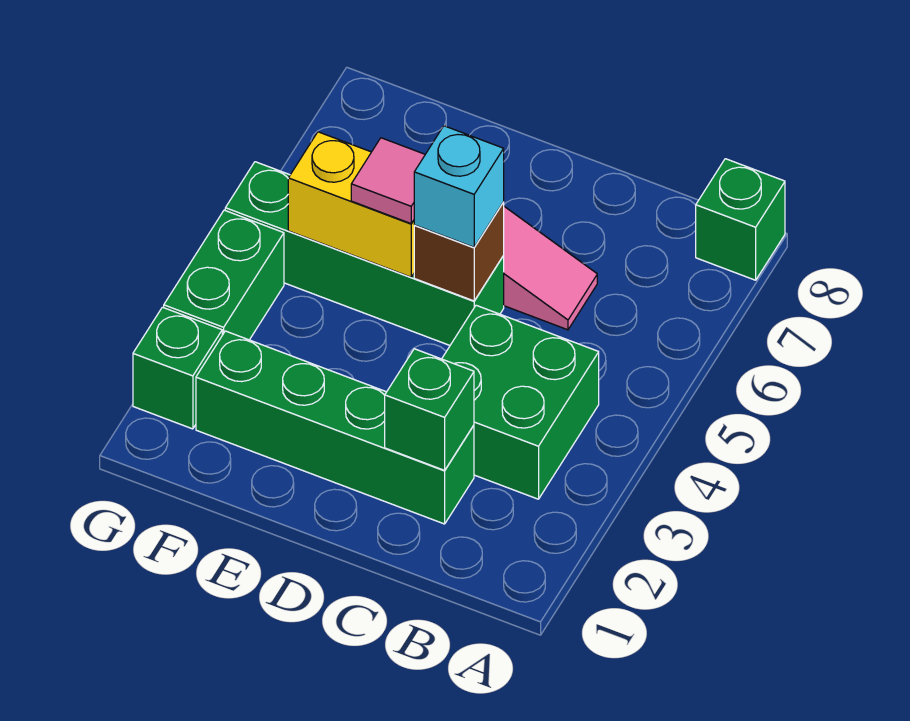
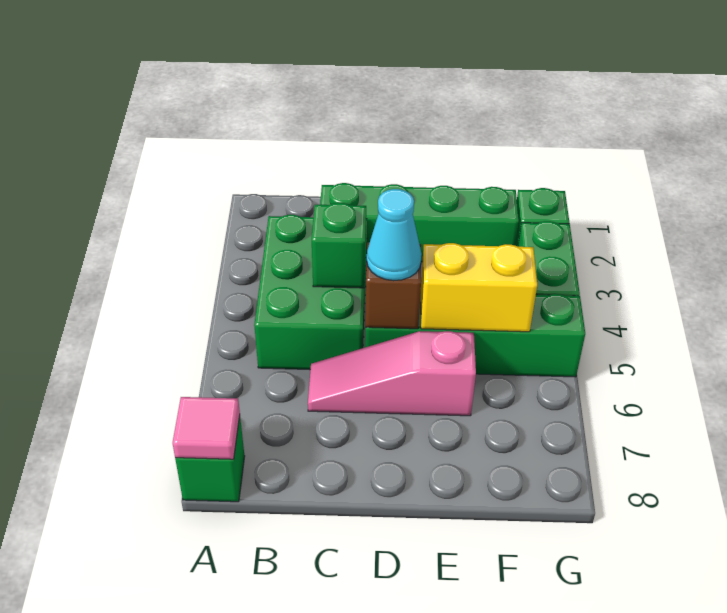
green brick B3:C4 level 1 -> green brick B3:C5 level 1
green brick C2 level 2 -> green brick C4 level 2
cyan brick D5 level 3 -> cyan cone D5 level 3
pink tile E5 level 3 -> pink tile A8 level 2

